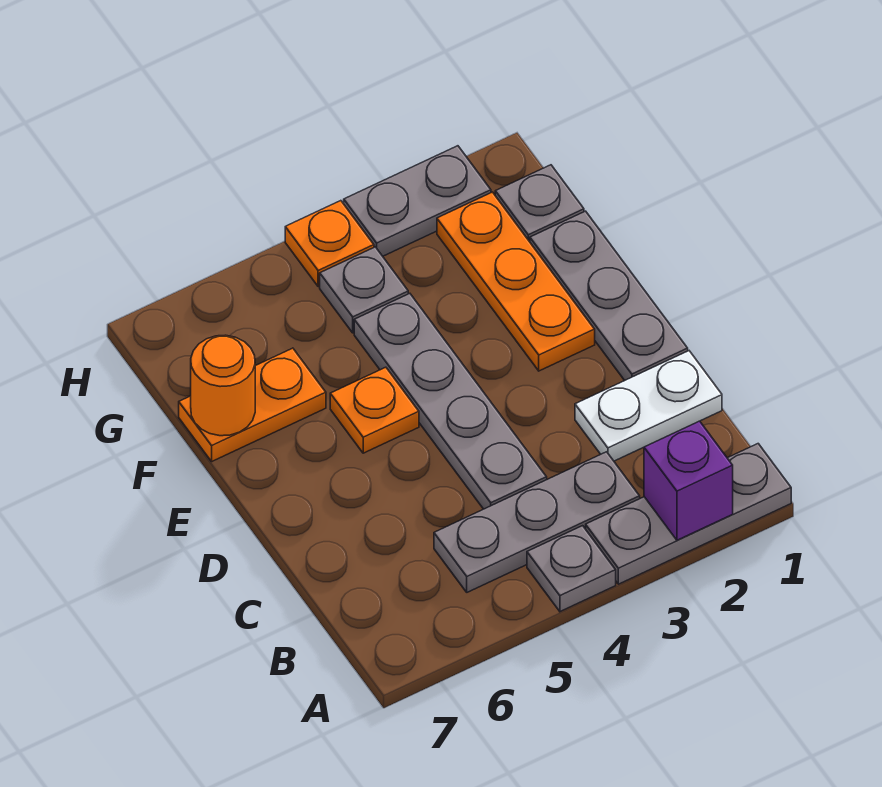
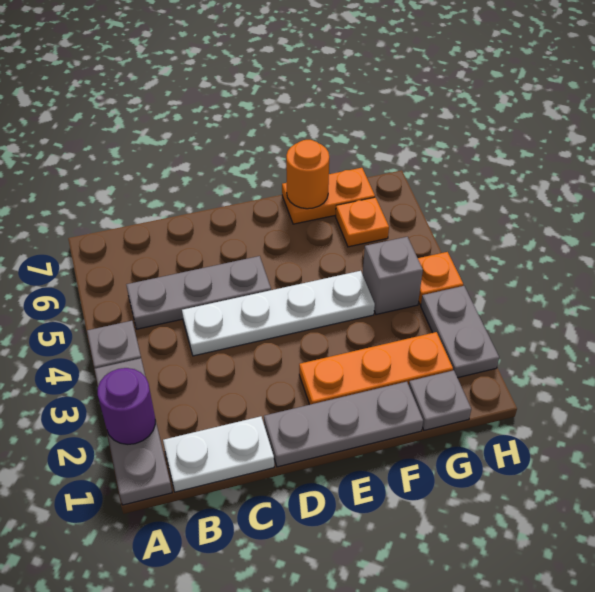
purple brick A2 level 2 -> purple round brick A2 level 2
grey plate B3:B5 level 1 -> grey plate B5:D5 level 1
white plate C1:C2 level 1 -> white plate B1:C1 level 1
grey plate C4:F4 level 1 -> white plate C4:F4 level 1
orange plate E5 level 1 -> orange plate G6 level 1
orange plate F6:F7 level 1 -> orange plate F7:G7 level 1
grey plate G4 level 1 -> grey brick G4 level 1

